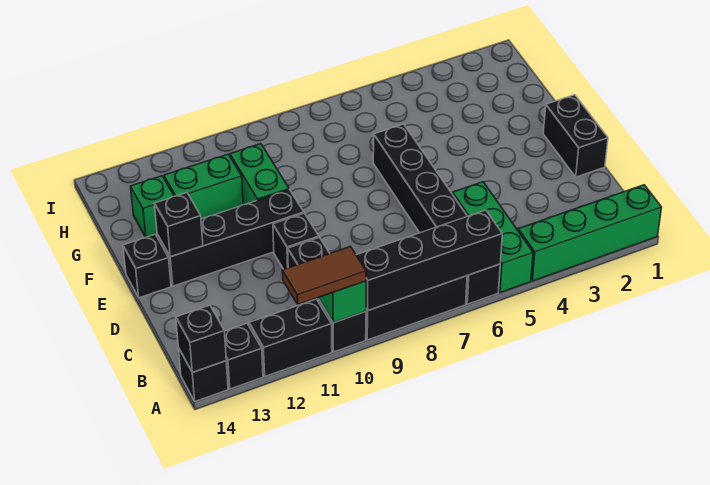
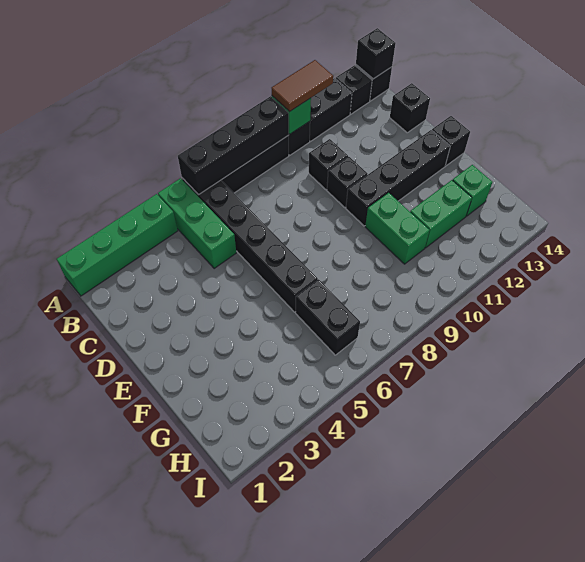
black brick D1:E1 level 1 -> black brick G6:H6 level 1
black brick E13 level 2 -> black brick C14 level 1

